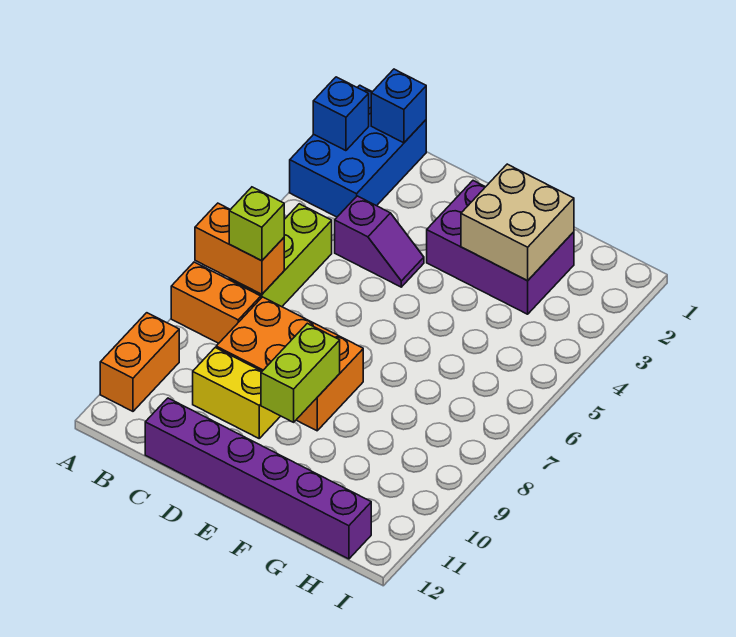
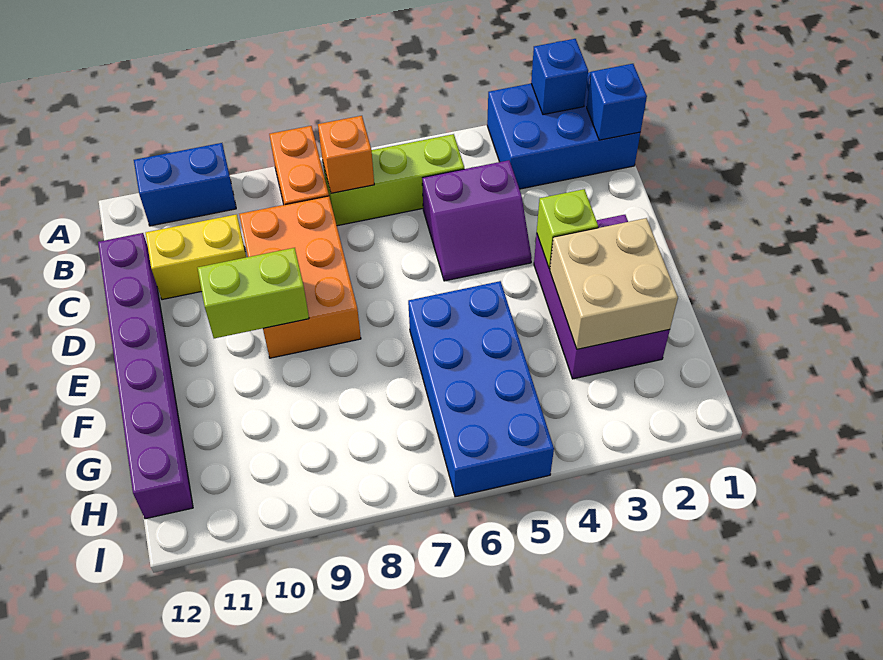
orange brick A7:B7 level 2 -> orange brick B7 level 2
orange brick A10:A11 level 1 -> blue brick A10:A11 level 1
lime brick B7 level 3 -> lime brick E3 level 2
purple slope C4:D4 level 1 top C -> purple slope C4:D5 level 1 top C
yellow brick C10:D10 level 1 -> yellow brick C10:C11 level 1
none -> blue brick F5:I6 level 1

